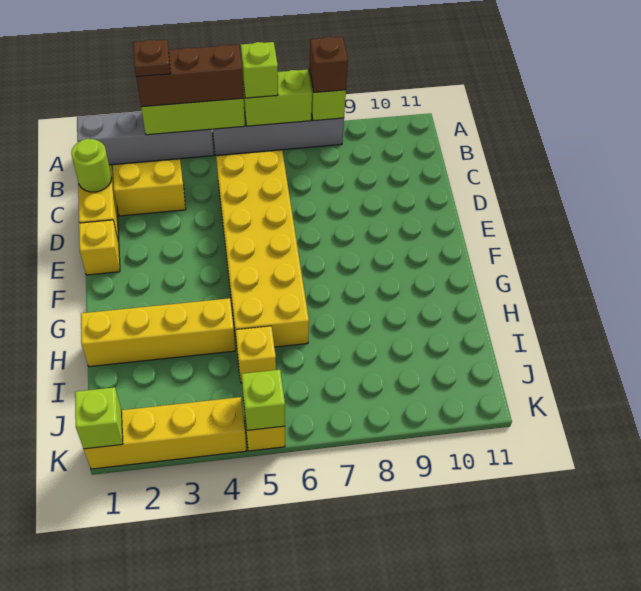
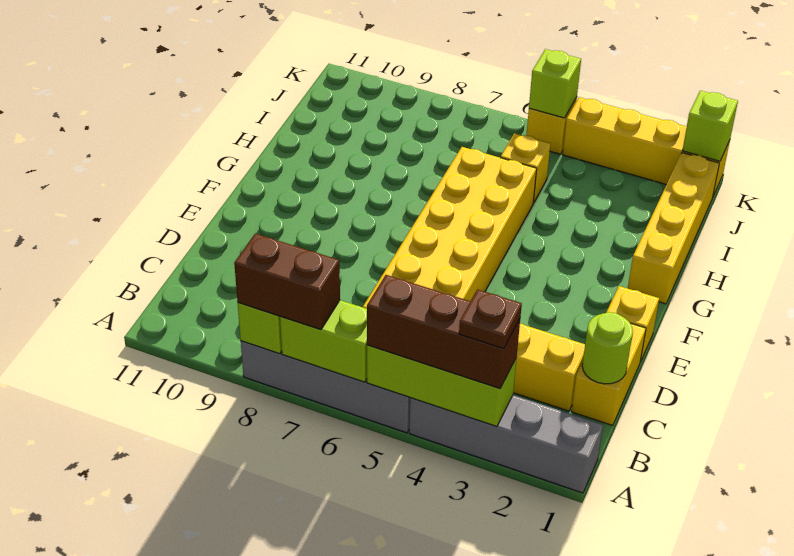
lime brick A6 level 3 -> none
brown brick A8 level 3 -> brown brick A7:A8 level 3
yellow brick H1:H4 level 1 -> yellow brick G1:J1 level 1

